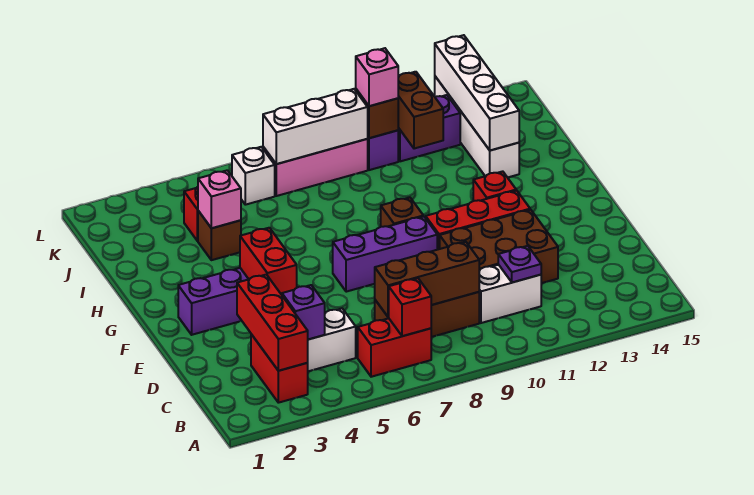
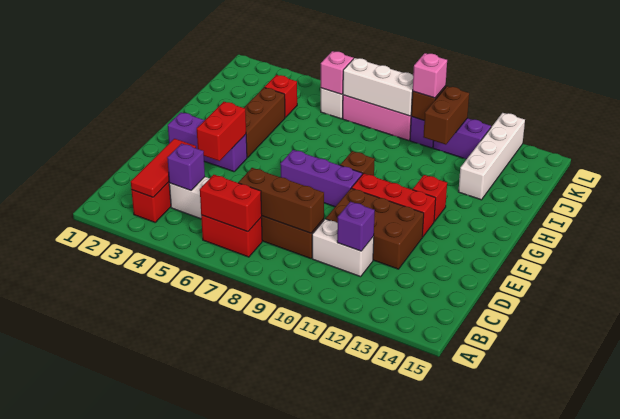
red brick B3:D3 level 2 -> red tile B3:D3 level 2
red brick B7 level 2 -> red brick B6:B7 level 2
purple plate C11 level 2 -> purple brick C11 level 2
brown brick I4 level 1 -> brown brick G4:I4 level 1
pink brick I4 level 2 -> pink brick K6 level 2
white brick I13:L13 level 2 -> none

